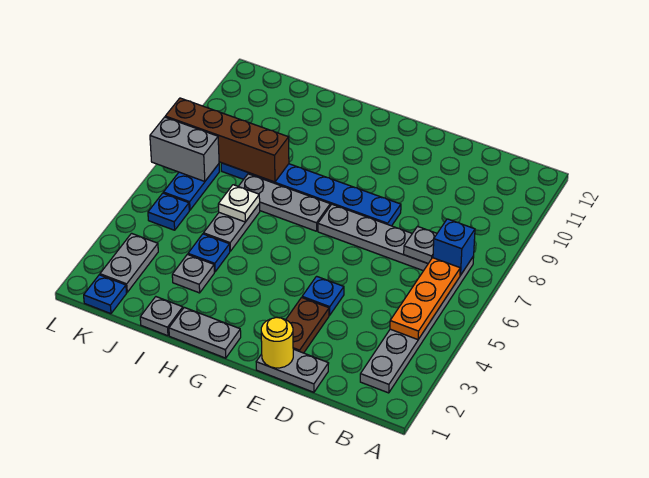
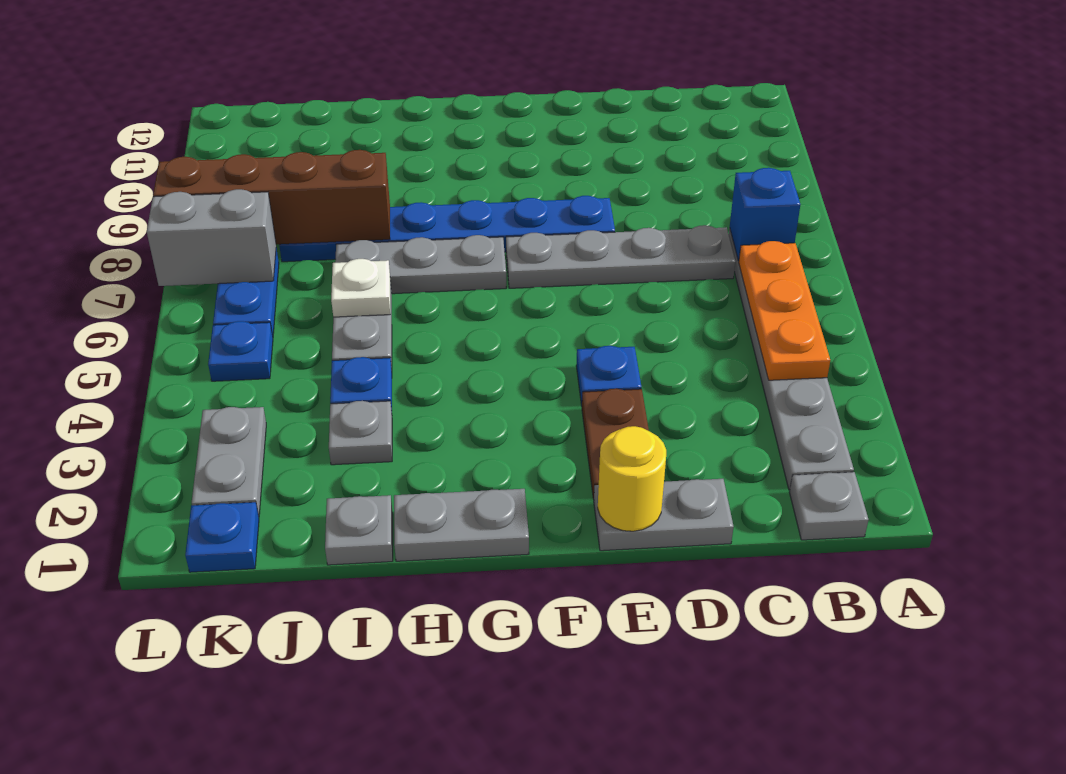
grey plate C7 level 2 -> grey plate B1 level 1

